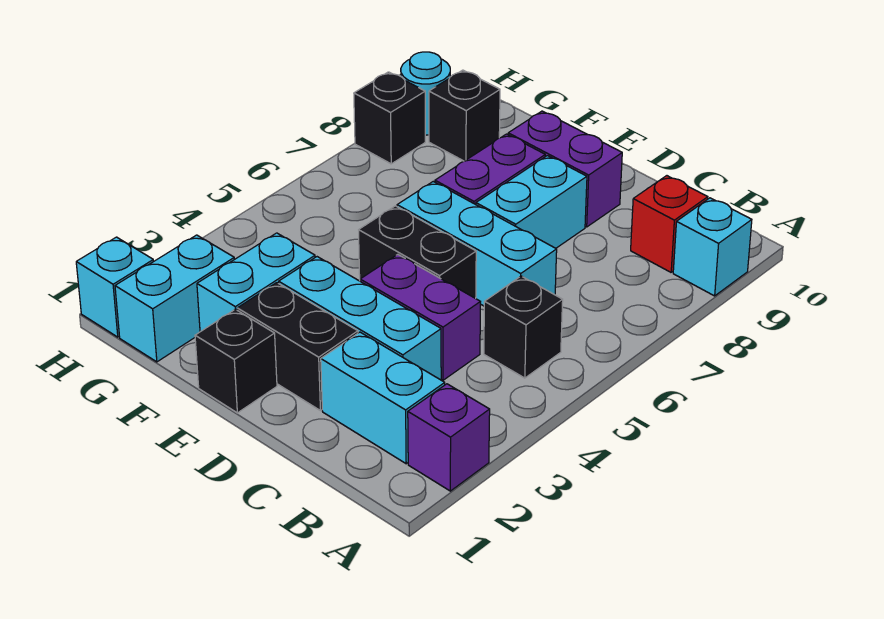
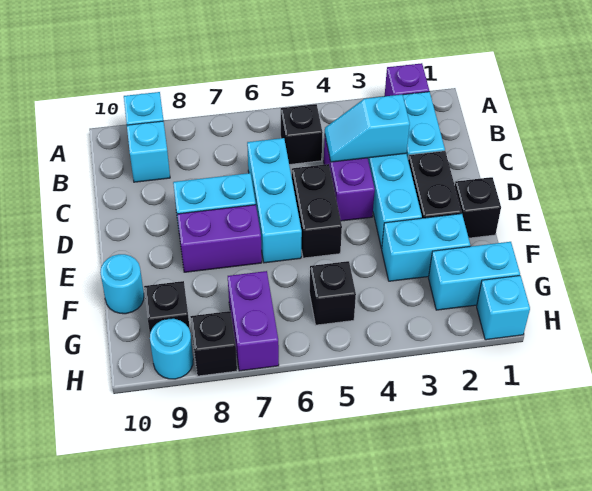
red brick B9 level 1 -> cyan brick B9 level 1
none -> cyan slope C3:C4 level 2 top 3
purple brick D9:E9 level 1 -> purple brick G7:H7 level 1
none -> cyan round brick F10 level 1
none -> black brick G5 level 1

